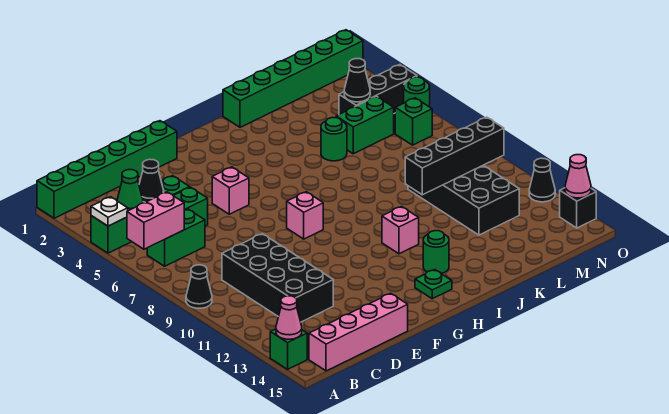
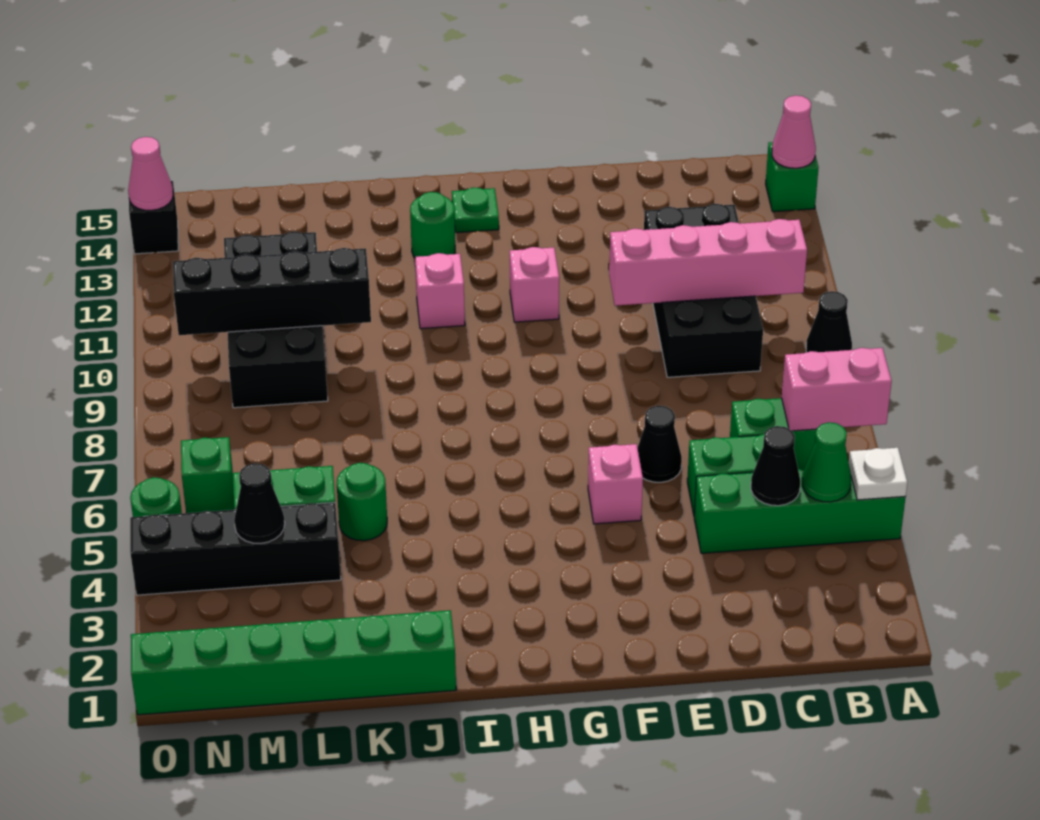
green brick A1:F1 level 1 -> none
pink brick B15:E15 level 1 -> pink brick B10:E10 level 2
pink brick G8 level 1 -> pink brick G11 level 1
black brick M4:O4 level 1 -> black brick L4:O4 level 1
black cone O12 level 1 -> black cone E6 level 1

